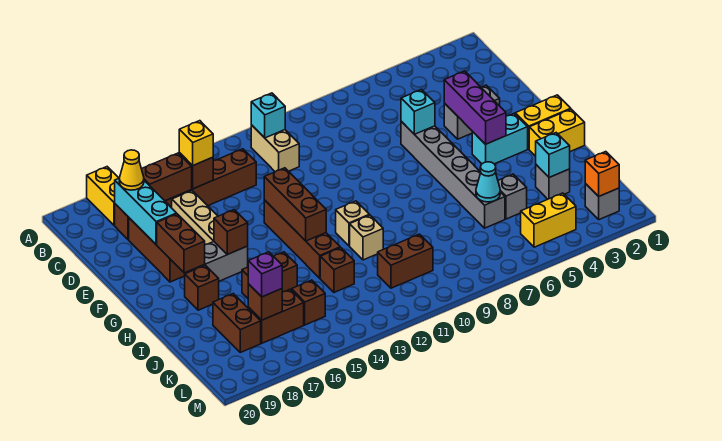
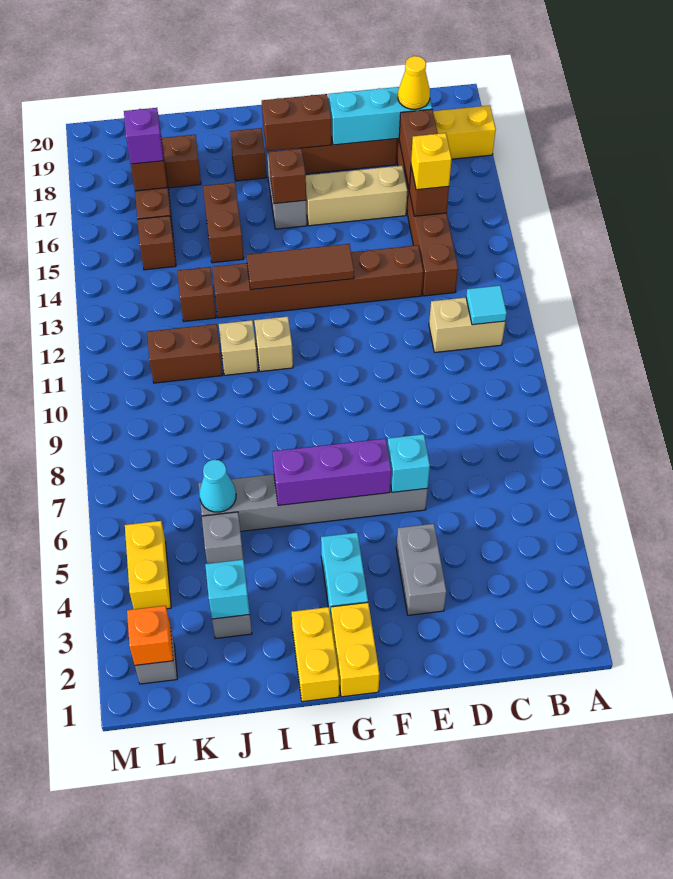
cyan brick B11 level 2 -> cyan tile B11 level 2
purple brick E4:G4 level 2 -> purple brick F6:H6 level 2
brown brick F13:I13 level 1 -> brown brick D13:I13 level 1
brown brick F13:H13 level 2 -> brown tile F13:H13 level 2
brown brick K10:K11 level 1 -> brown brick J11:K11 level 1

